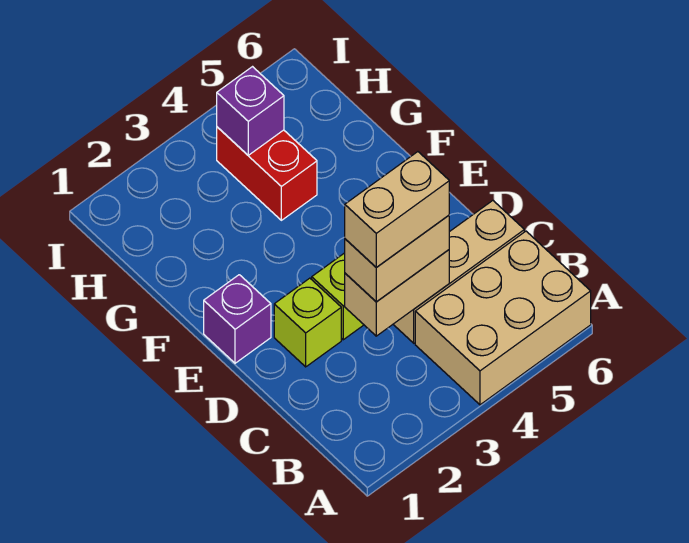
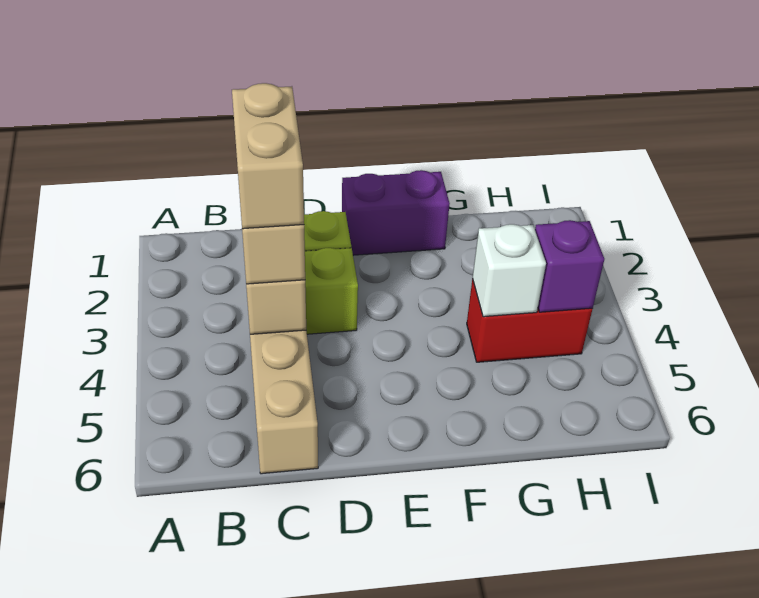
tan brick A4:B6 level 1 -> none
purple brick E1 level 1 -> purple brick E1:F1 level 1
none -> white brick G4 level 2

